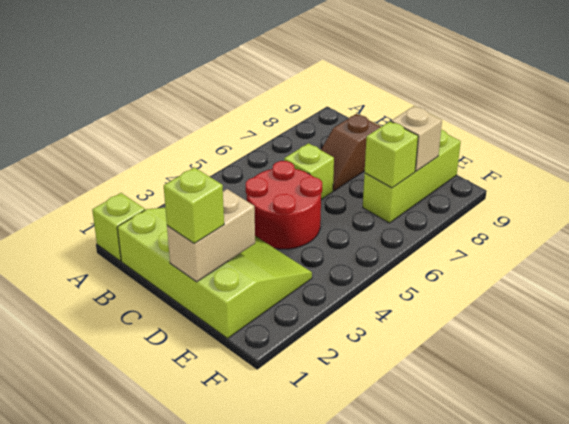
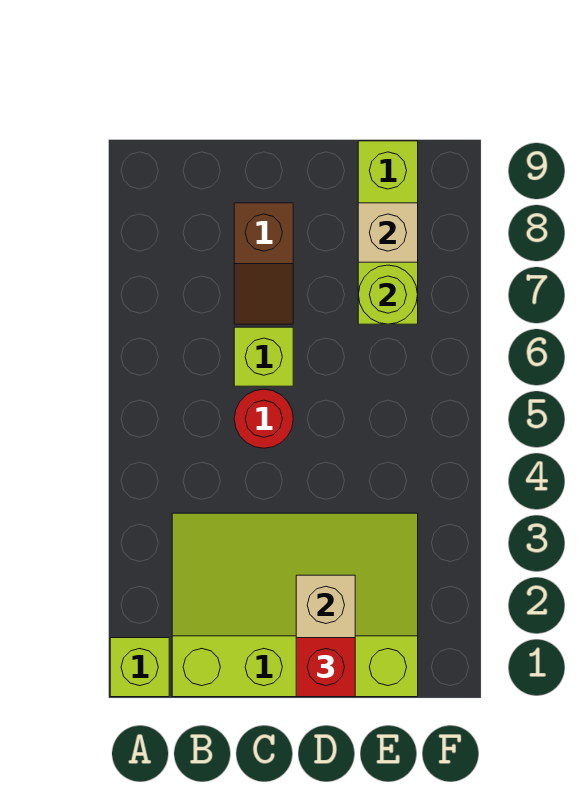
red round brick C4:D5 level 1 -> red round brick C5 level 1
lime brick D1 level 3 -> red brick D1 level 3
lime brick E7 level 2 -> lime round brick E7 level 2

